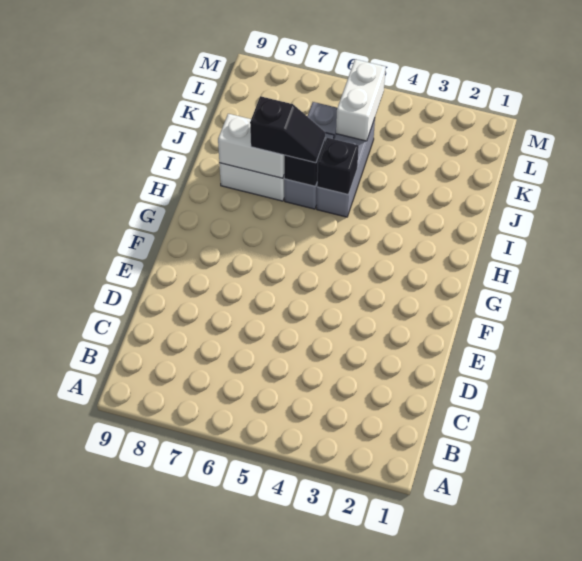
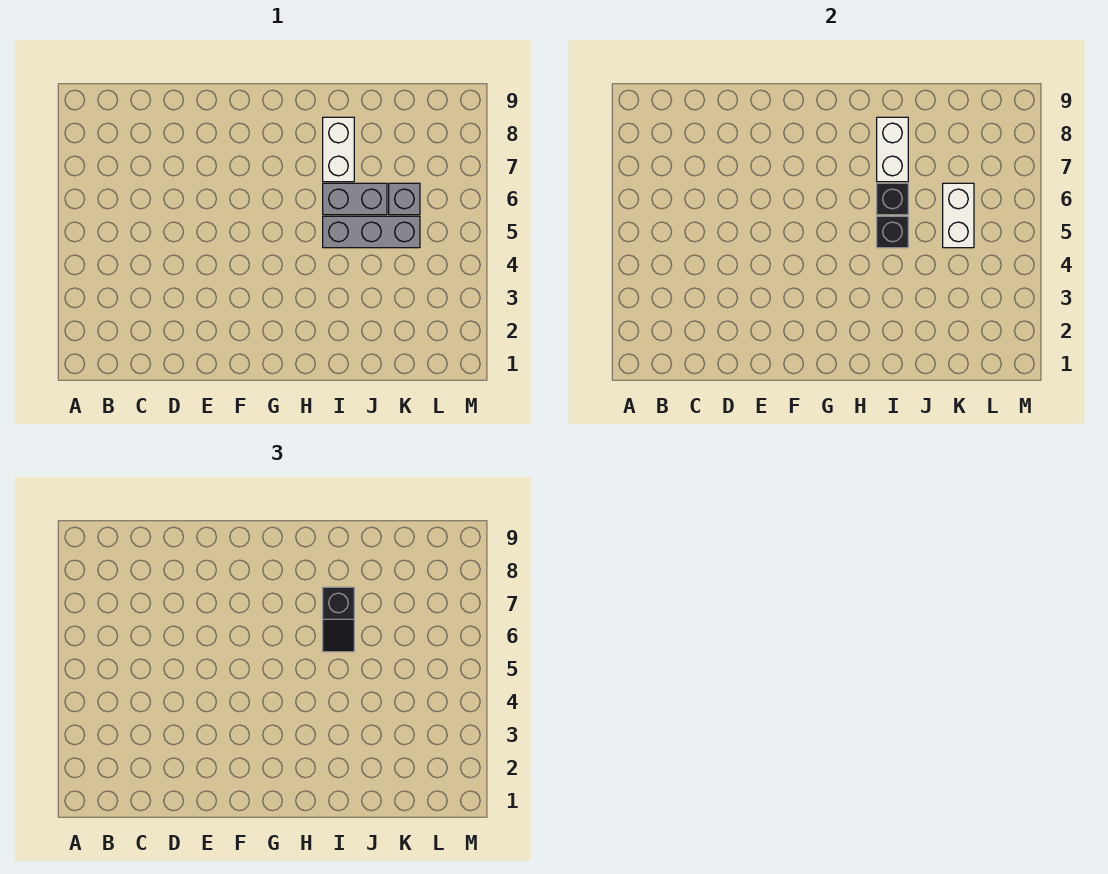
white brick K5:L5 level 2 -> white brick K5:K6 level 2

